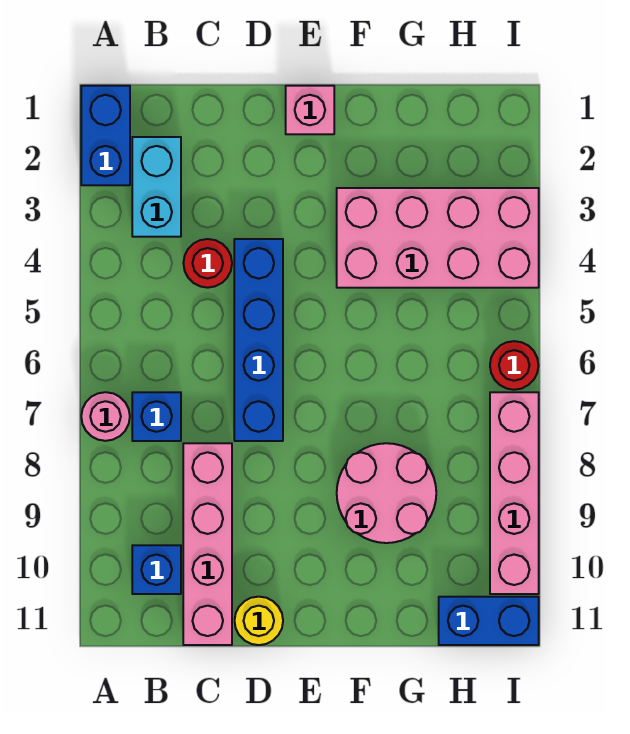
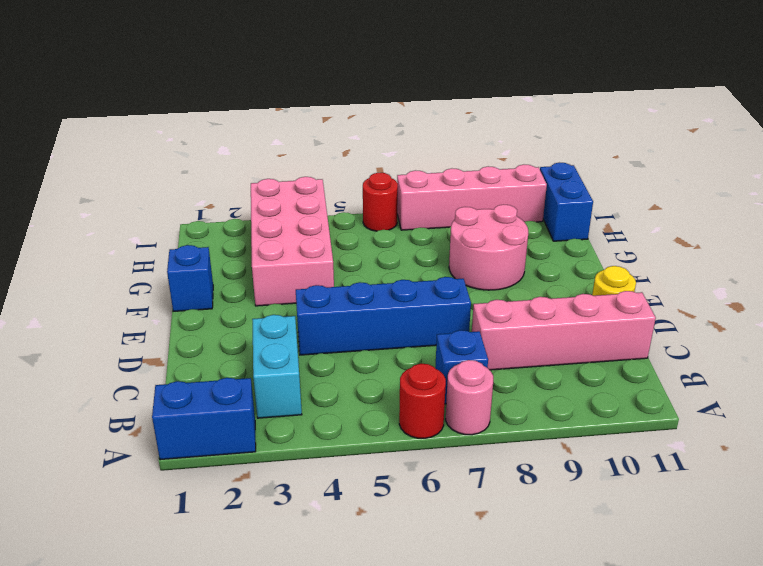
cyan brick B2:B3 level 1 -> cyan brick B3:C3 level 1
blue brick B10 level 1 -> blue brick F1 level 1
red round brick C4 level 1 -> red round brick A6 level 1
pink brick E1 level 1 -> none

